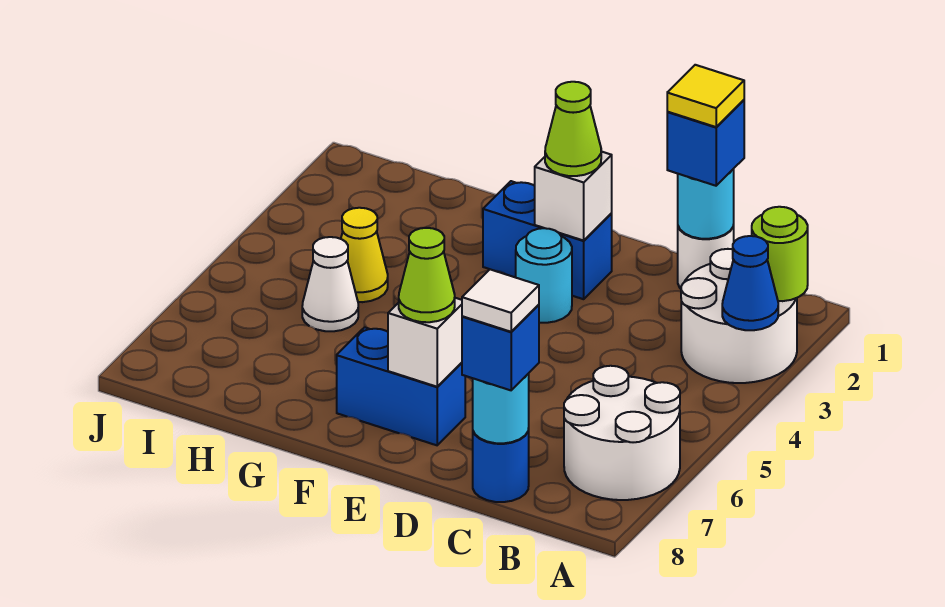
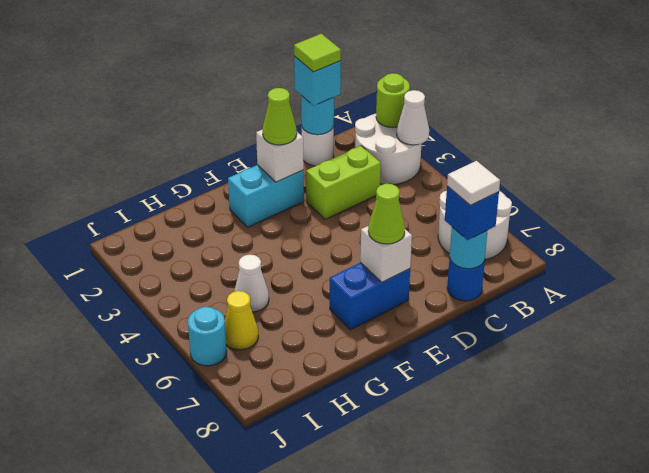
blue cone A3 level 2 -> white cone A3 level 2
blue brick C1 level 3 -> cyan brick C1 level 3
yellow tile C1 level 4 -> lime tile C1 level 4
none -> lime brick C3:D3 level 1
blue brick E2:F2 level 1 -> cyan brick E2:F2 level 1
cyan round brick E3 level 1 -> cyan round brick J6 level 1
yellow cone H4 level 1 -> yellow cone I6 level 1

